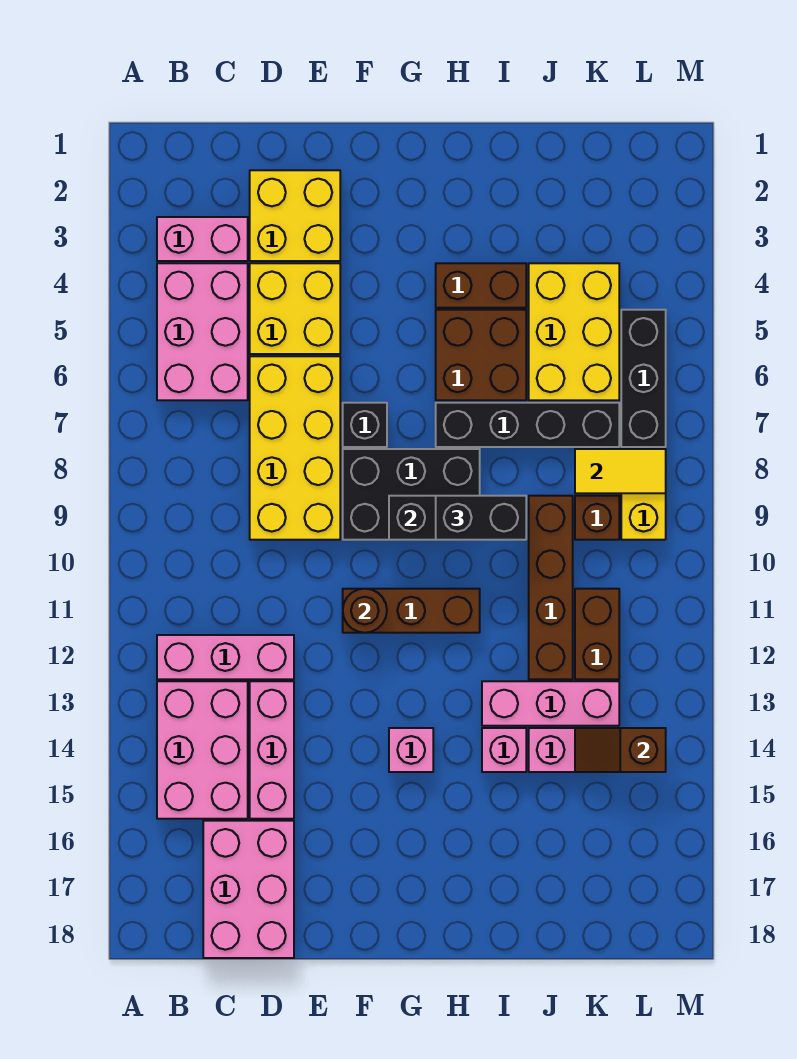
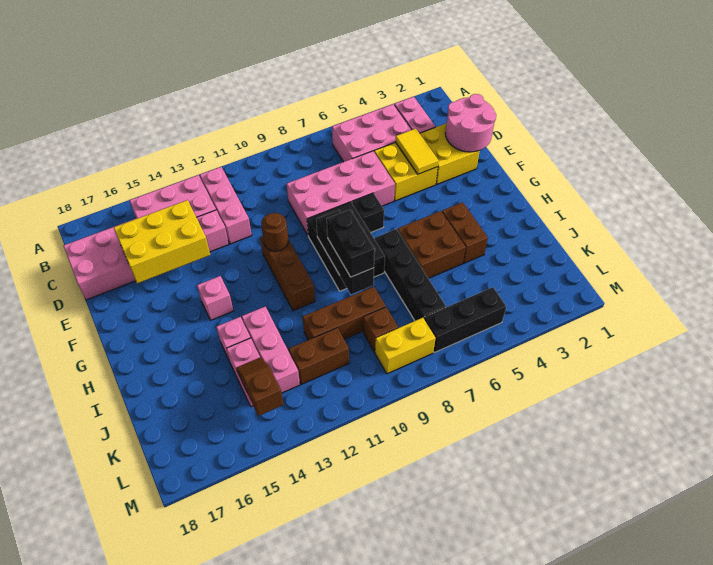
none -> pink round brick D1:E2 level 2
yellow brick D6:E9 level 1 -> pink brick D6:E9 level 1
yellow brick J4:K6 level 1 -> yellow brick D14:E16 level 2
brown brick J9:J12 level 1 -> brown brick J9:J11 level 1
yellow tile K8:L8 level 2 -> yellow tile D4:E4 level 2

